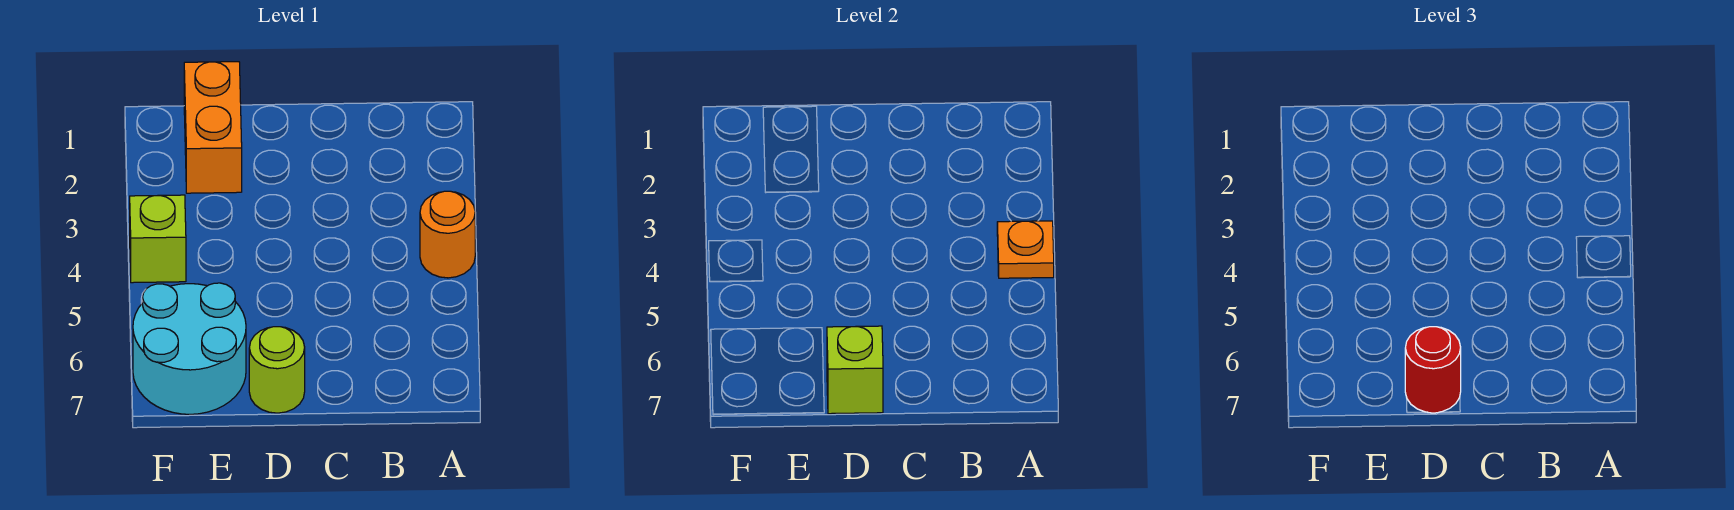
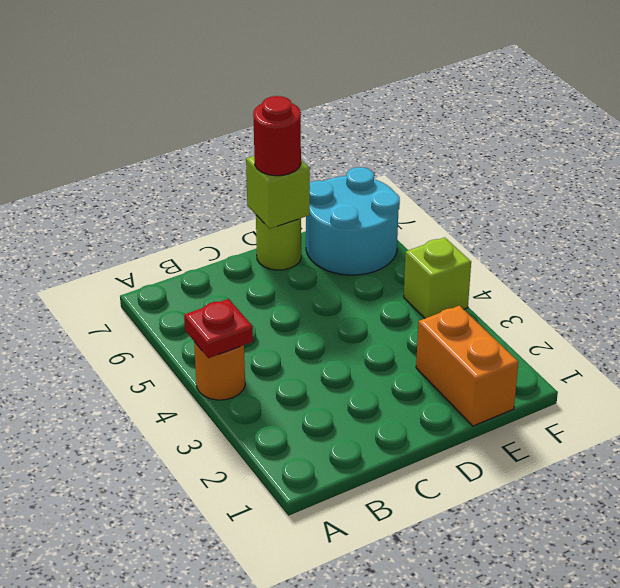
orange plate A4 level 2 -> red plate A4 level 2

